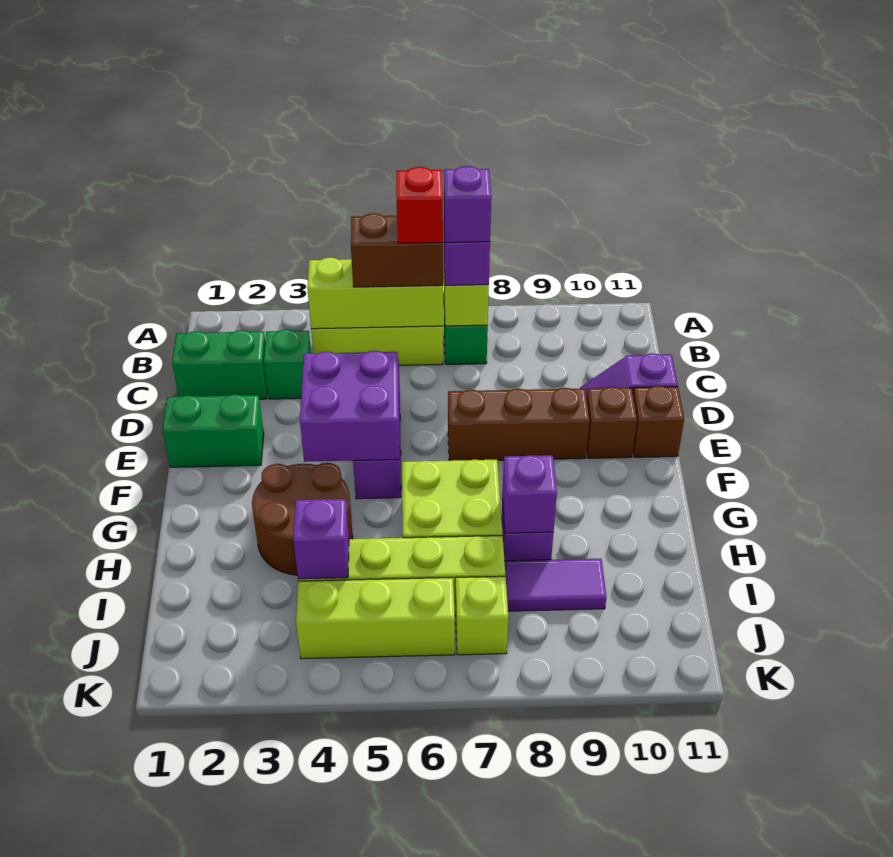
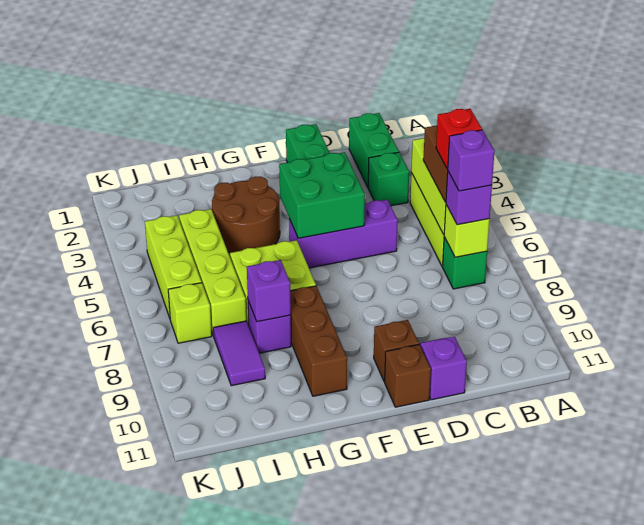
purple brick E4:F5 level 2 -> green brick E4:F5 level 2
brown brick E7:E9 level 1 -> brown brick G8:G10 level 1
purple brick I4 level 2 -> none

